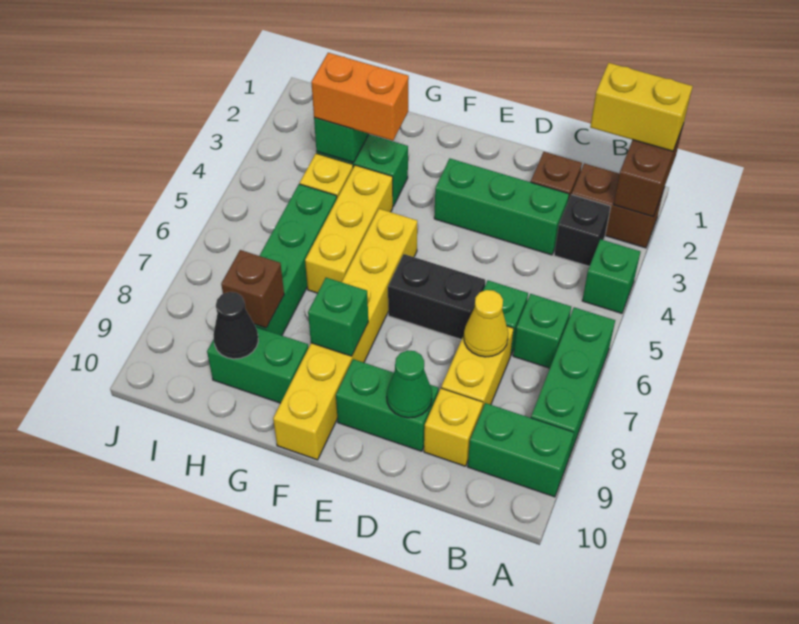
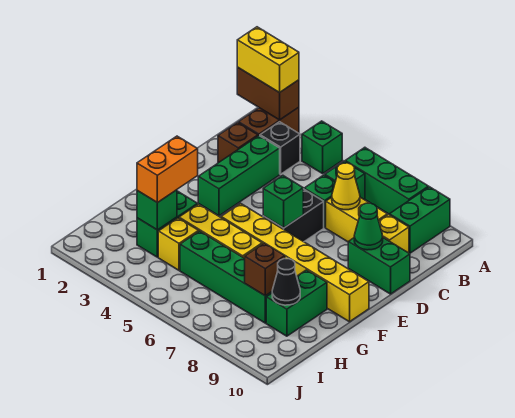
yellow brick A1:B1 level 3 -> yellow brick A1:A2 level 3
green brick D9:E9 level 1 -> green brick D9:D10 level 1
green brick F8 level 2 -> green brick E6 level 2

